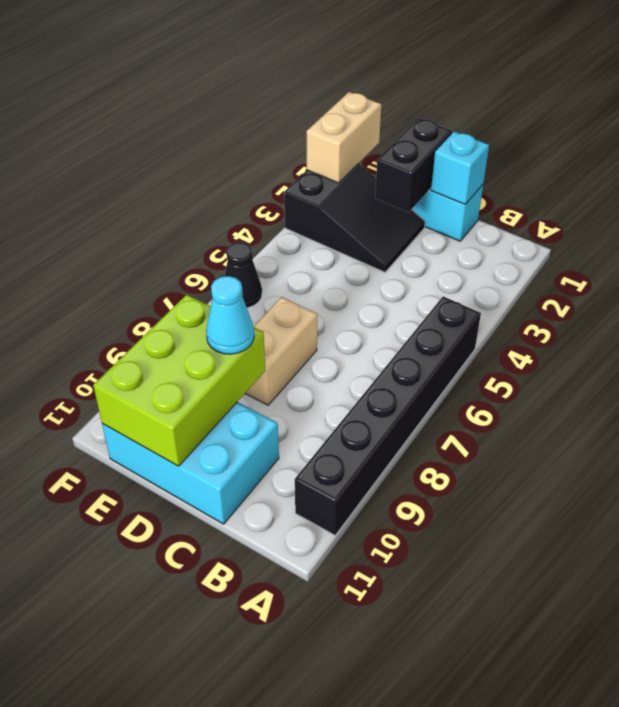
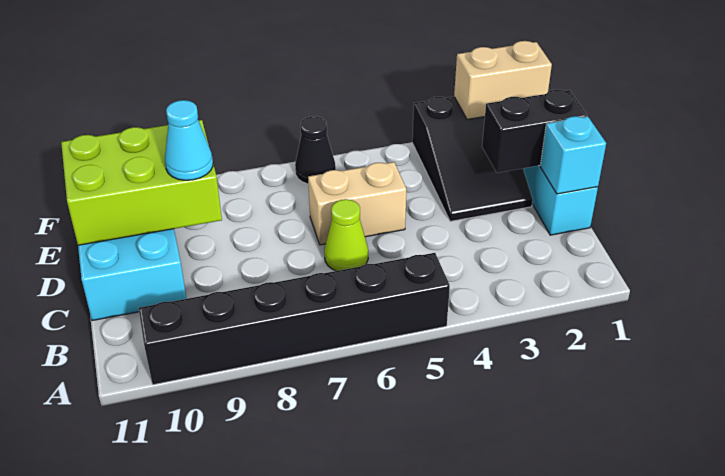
none -> lime cone C6 level 1
tan brick D7:D8 level 1 -> tan brick D5:D6 level 1

